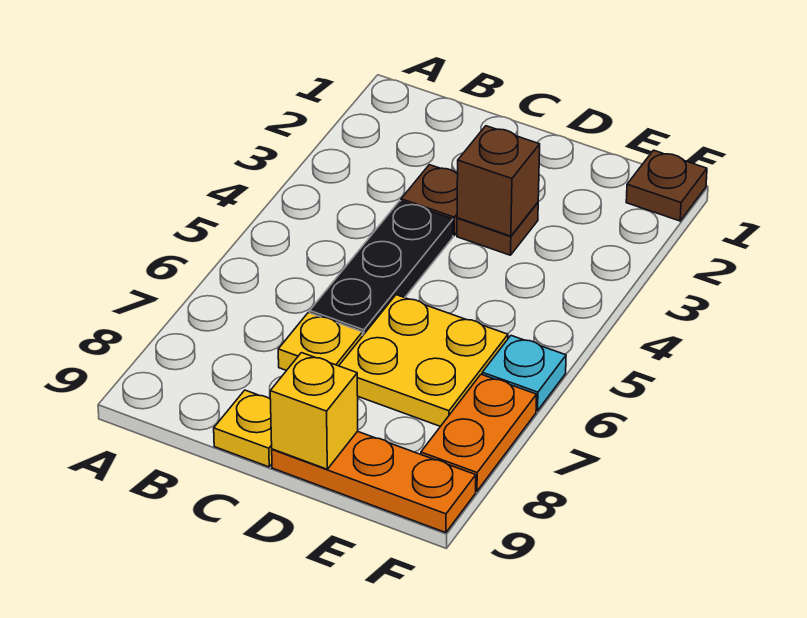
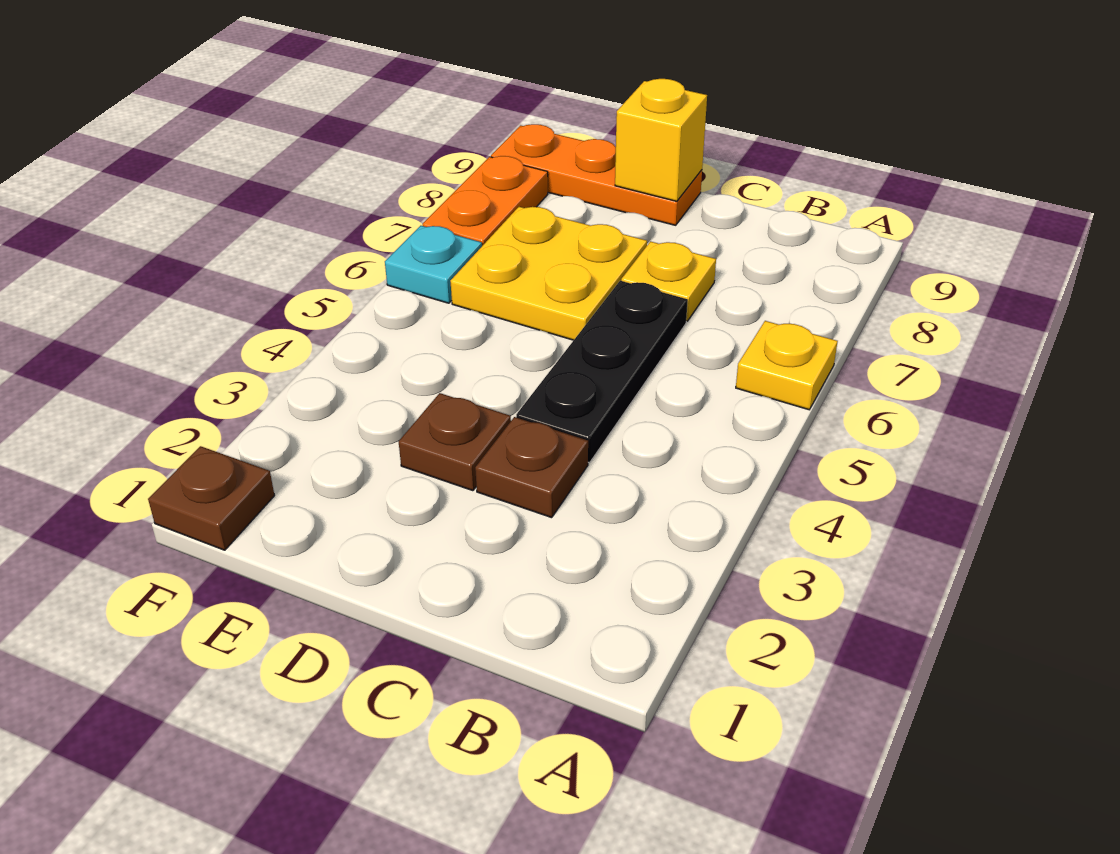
yellow plate C9 level 1 -> yellow plate A6 level 1
brown brick D3 level 2 -> none

